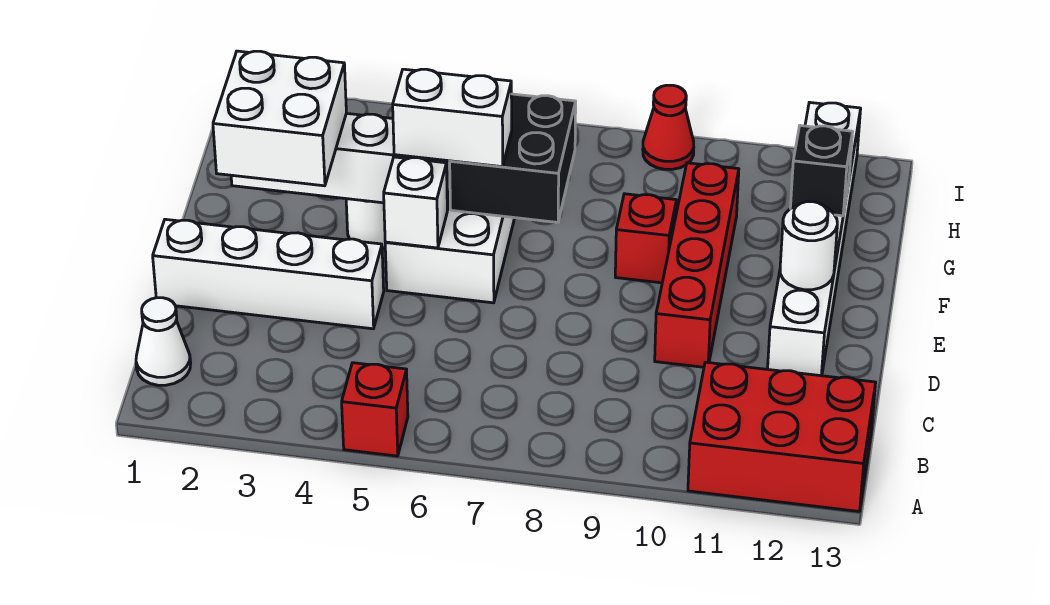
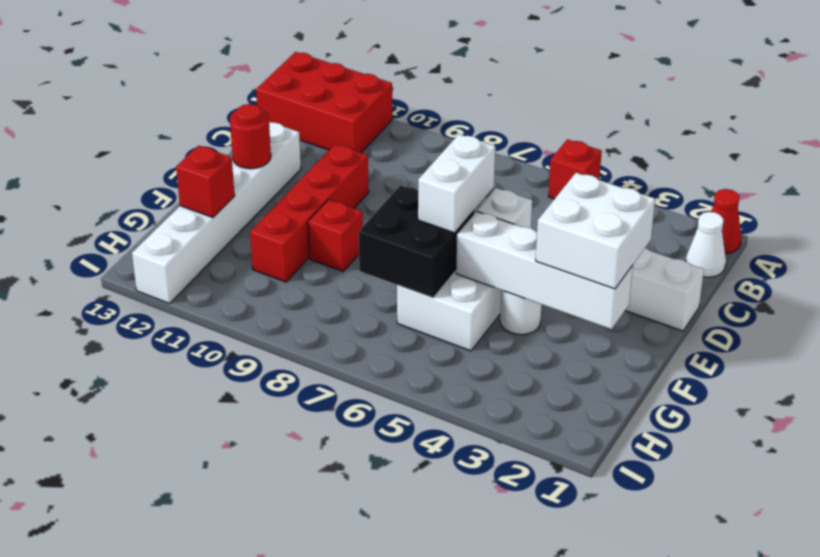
white round brick E12 level 2 -> red round brick E12 level 2
white brick F5:F6 level 3 -> white brick E6:F6 level 3
black brick G12 level 2 -> red brick G12 level 2
red cone I9 level 1 -> red cone A1 level 1

